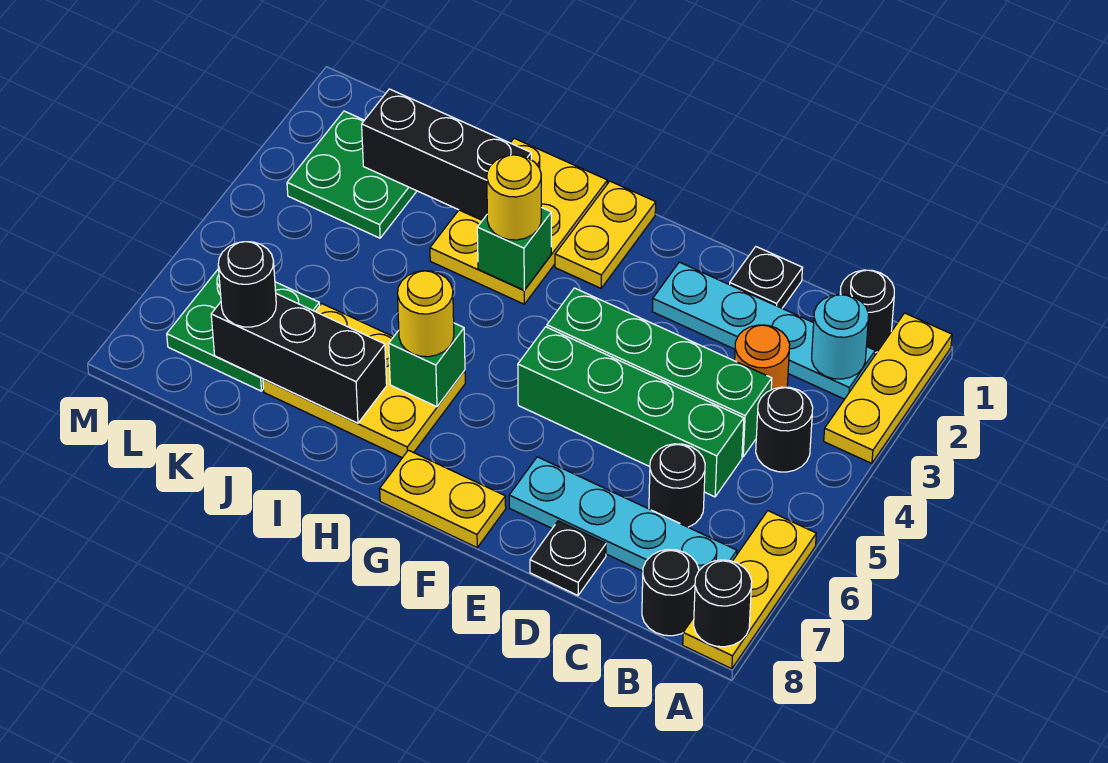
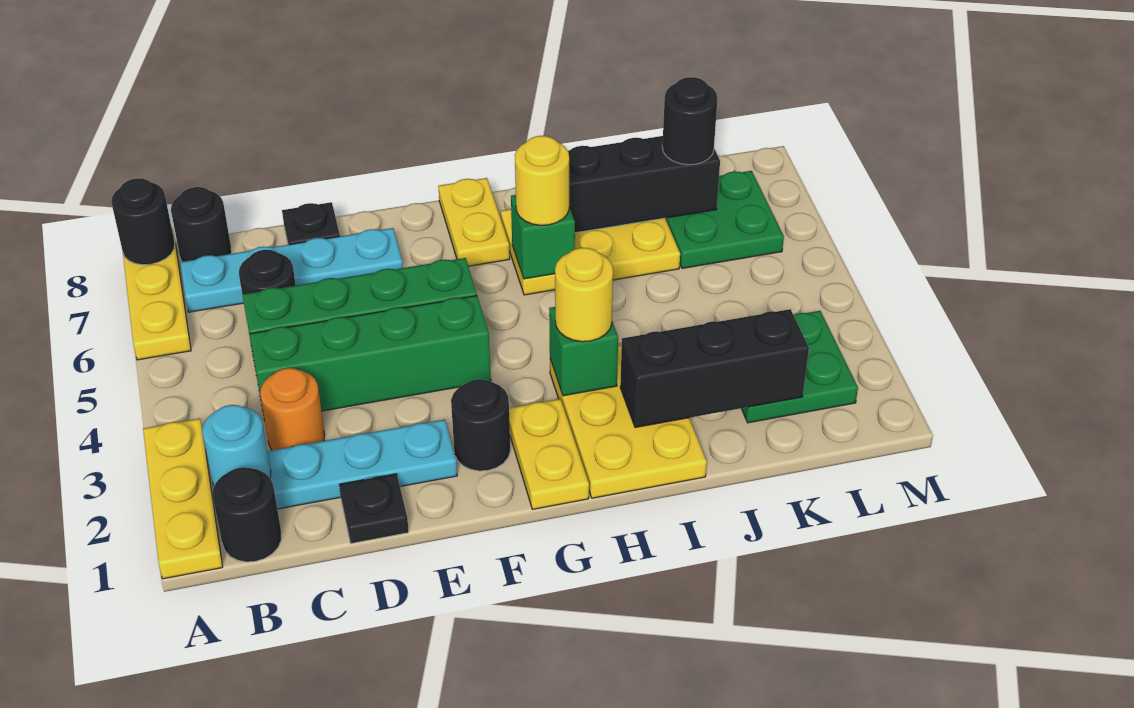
black round brick B4 level 1 -> black round brick F2 level 1
yellow plate F8:G8 level 1 -> yellow plate G7:G8 level 1

